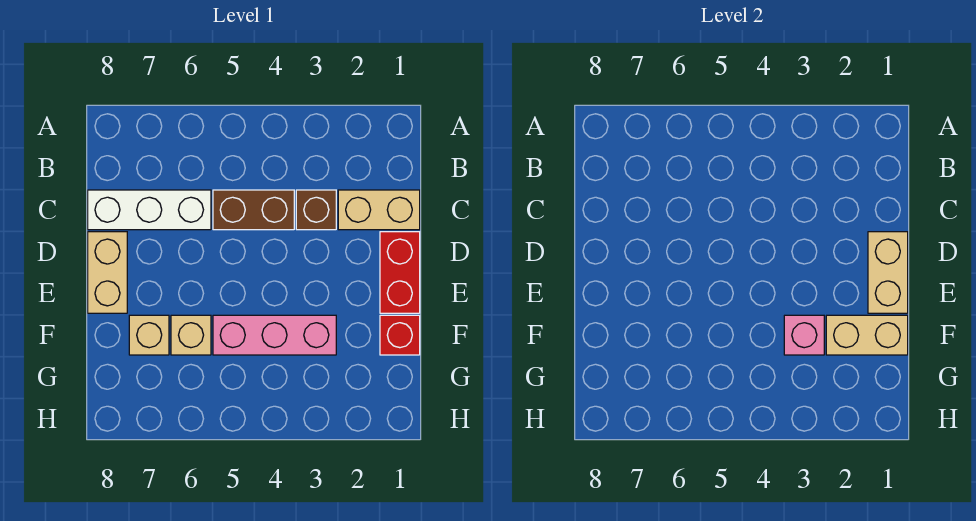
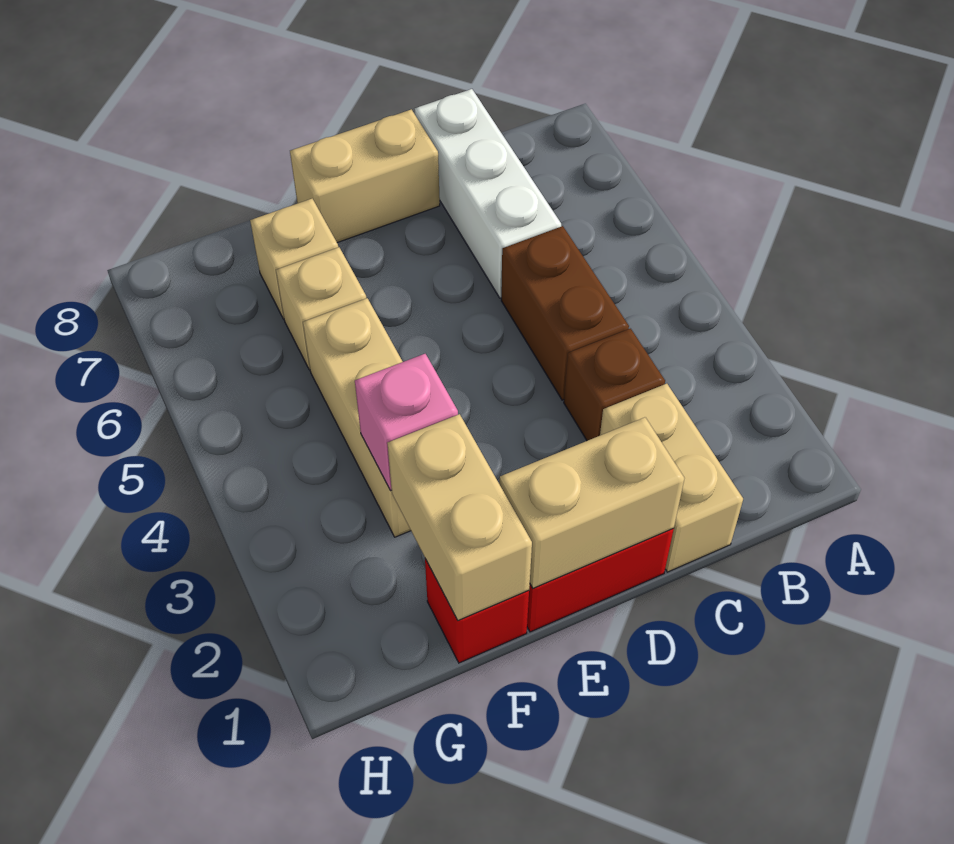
pink brick F3:F5 level 1 -> tan brick F3:F5 level 1

